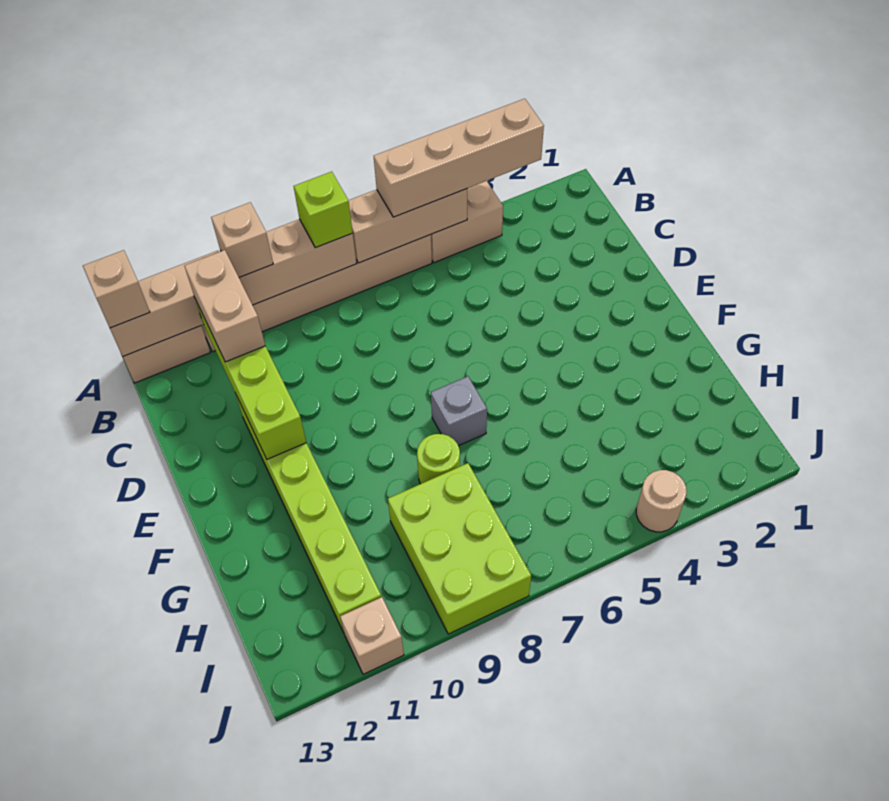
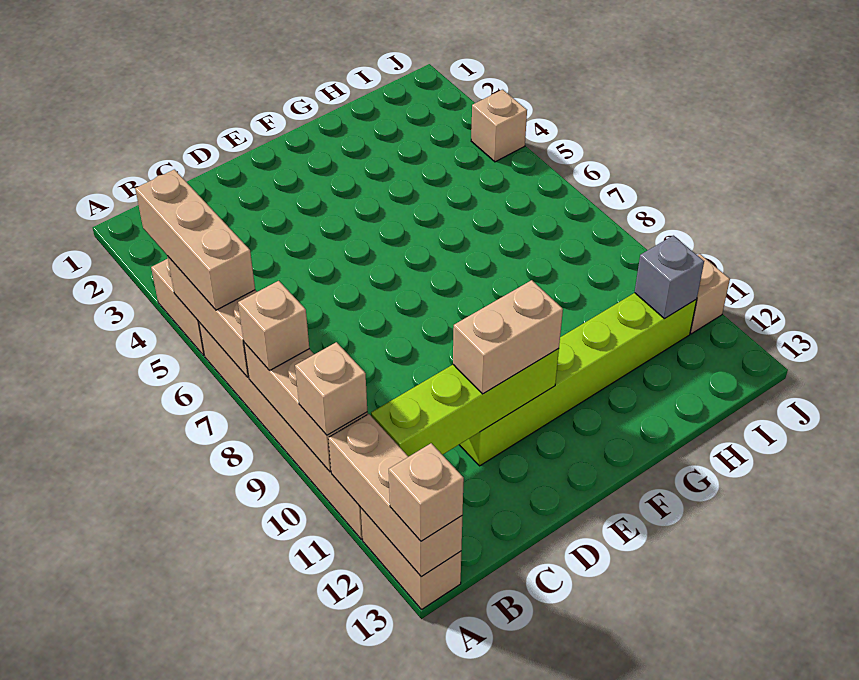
tan brick A3:A6 level 3 -> tan brick A4:A6 level 3
lime brick A8 level 3 -> tan brick A8 level 3
tan brick B11:C11 level 3 -> tan brick D11:E11 level 3
grey brick F7 level 1 -> grey brick I11 level 2
lime round brick G8 level 1 -> none
lime brick H8:J9 level 1 -> none
tan round brick J4 level 1 -> tan brick J4 level 1

